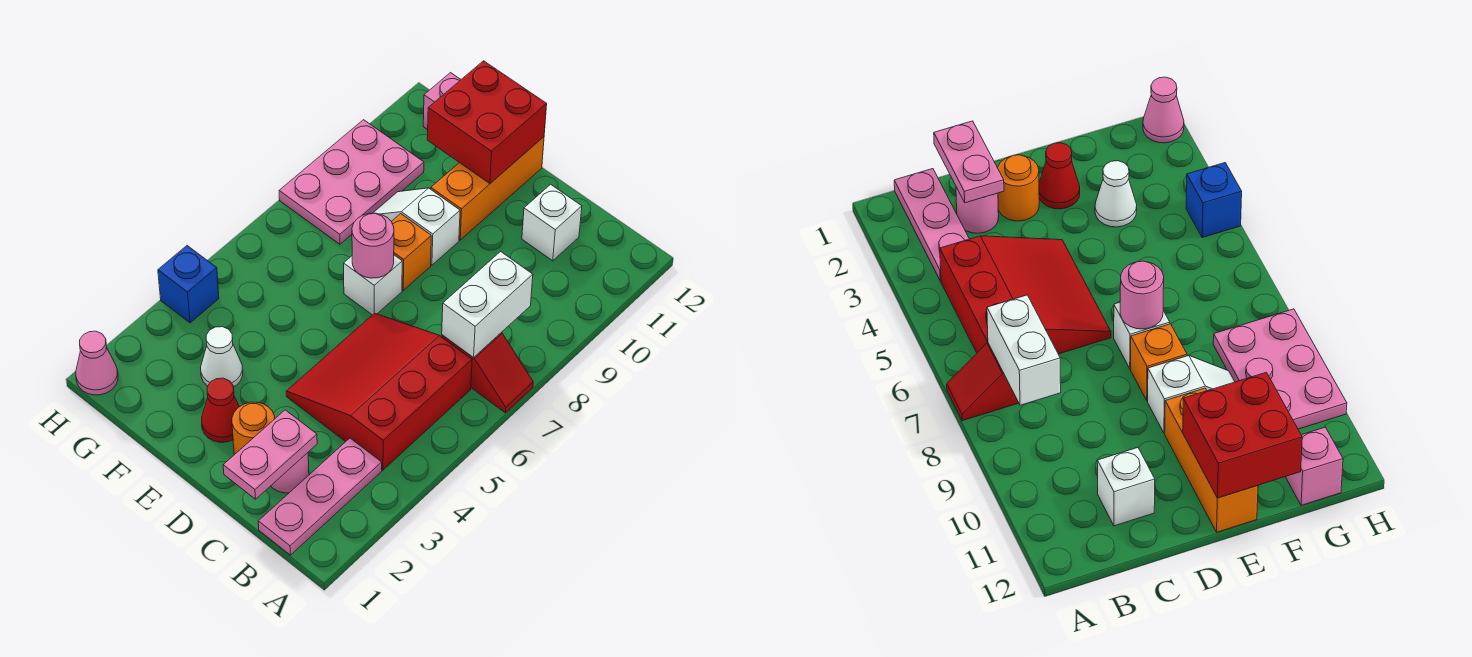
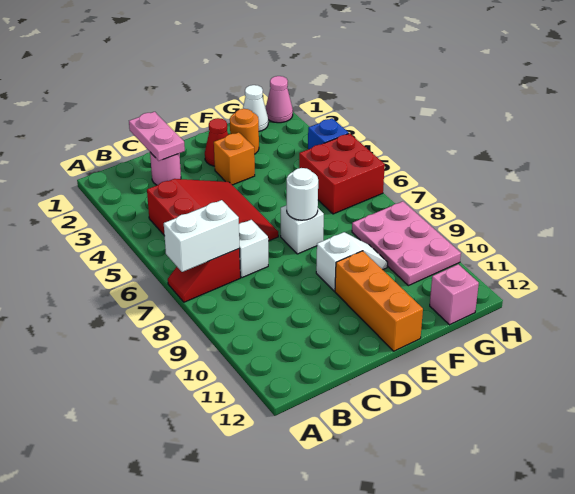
pink plate B1:B3 level 1 -> none
white brick B7:B8 level 2 -> white brick A7:B7 level 2
white brick C11 level 1 -> white brick C7 level 1
orange round brick D2 level 1 -> orange round brick F2 level 1
pink round brick E7 level 2 -> white round brick E7 level 2
orange brick E8 level 1 -> orange brick E3 level 1
red brick E11:F12 level 2 -> red brick G5:H6 level 1
white cone F3 level 1 -> white cone G1 level 1

